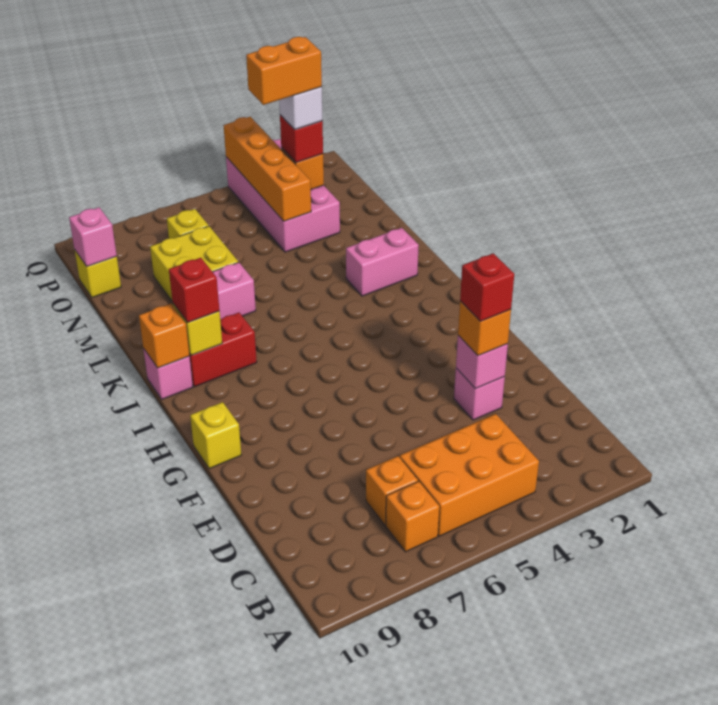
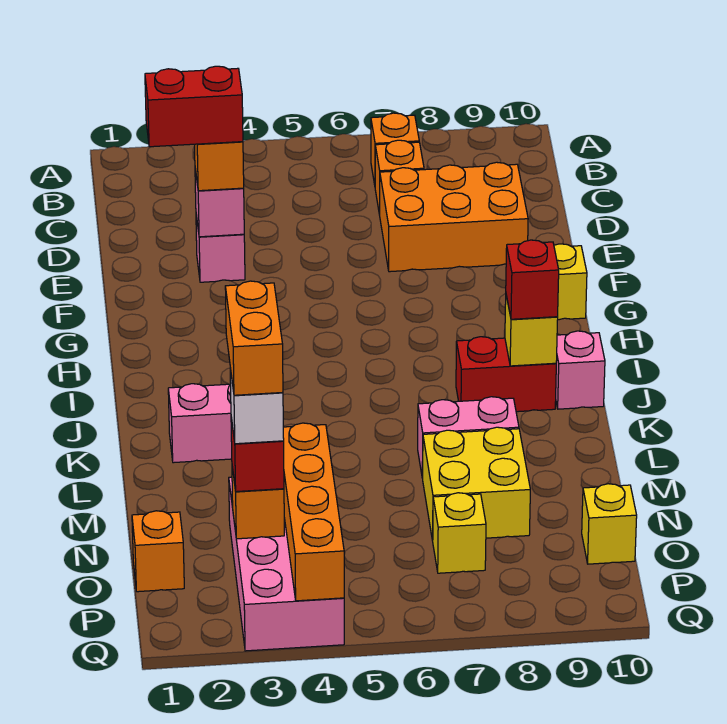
orange brick B4:C6 level 1 -> orange brick D7:E9 level 1
red brick E3 level 4 -> red brick E2:E3 level 4
orange brick J10 level 2 -> orange brick O1 level 1
orange brick O3:O4 level 5 -> orange brick N3:O3 level 5
pink brick O10 level 2 -> none

